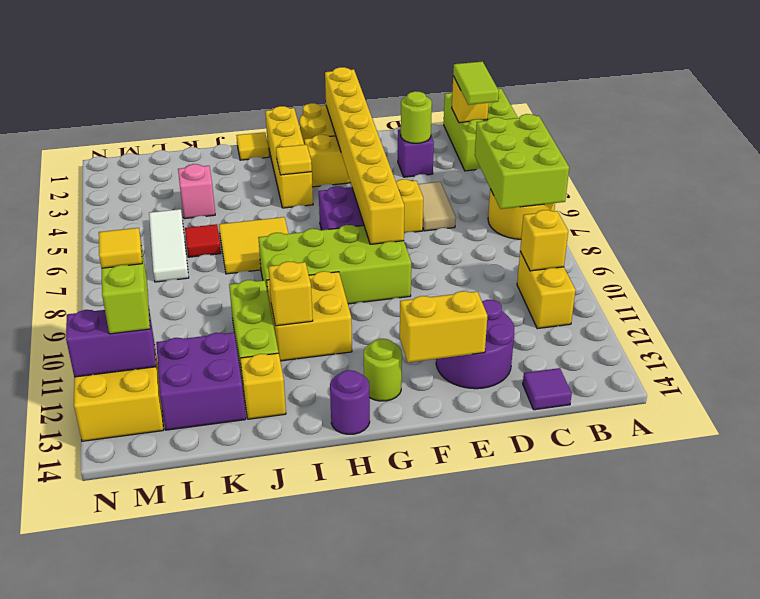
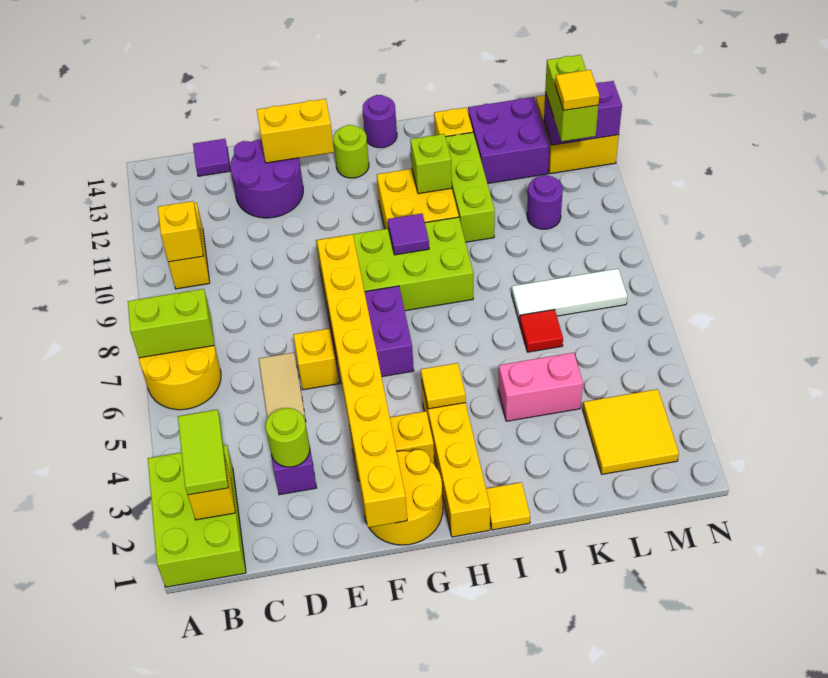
lime brick A5:B7 level 2 -> lime brick A7:B7 level 2
none -> purple tile H9 level 2
yellow tile I6:J7 level 1 -> yellow tile L2:M3 level 1
yellow brick I11 level 2 -> lime brick I11 level 2
pink brick K4 level 1 -> pink brick J4:K4 level 1
white tile L5:L7 level 1 -> white tile K7:M7 level 1
none -> purple round brick L10 level 1

